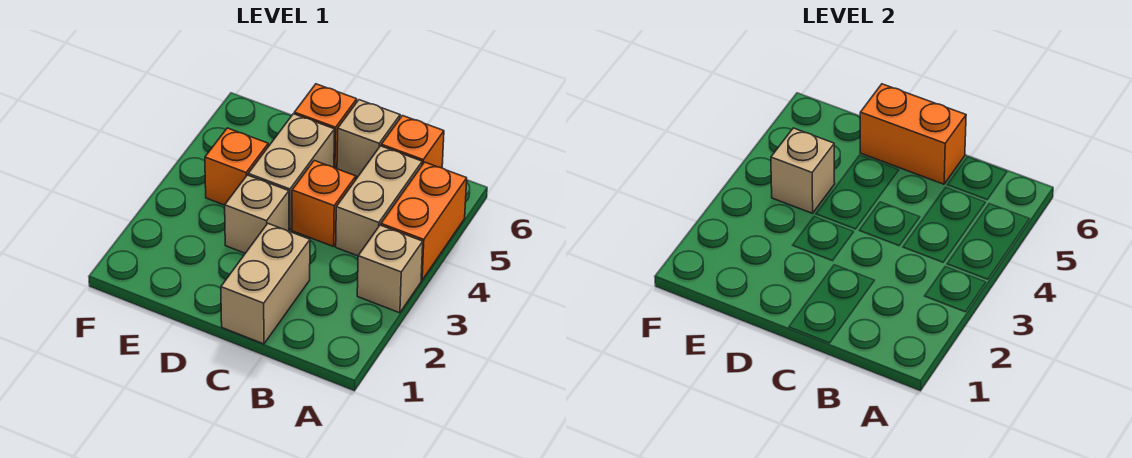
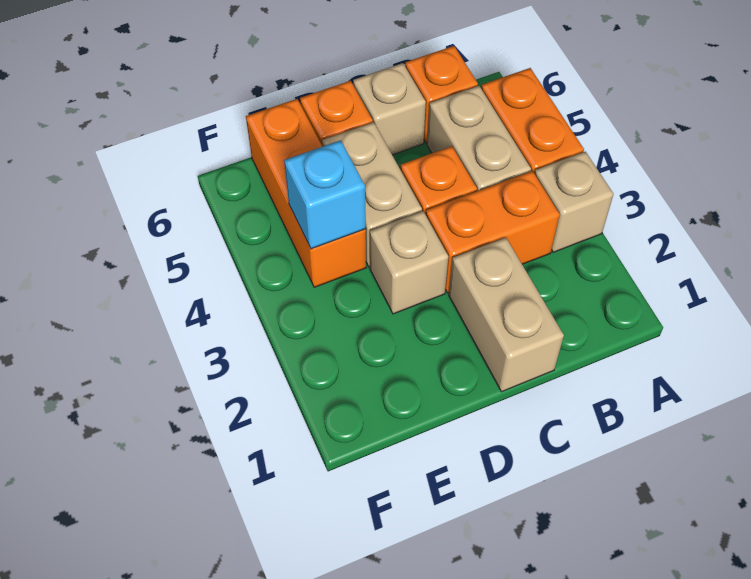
orange brick C6:D6 level 2 -> orange brick B3:C3 level 1
orange brick E4 level 1 -> orange brick E4:E6 level 1
tan brick E4 level 2 -> cyan brick E4 level 2

